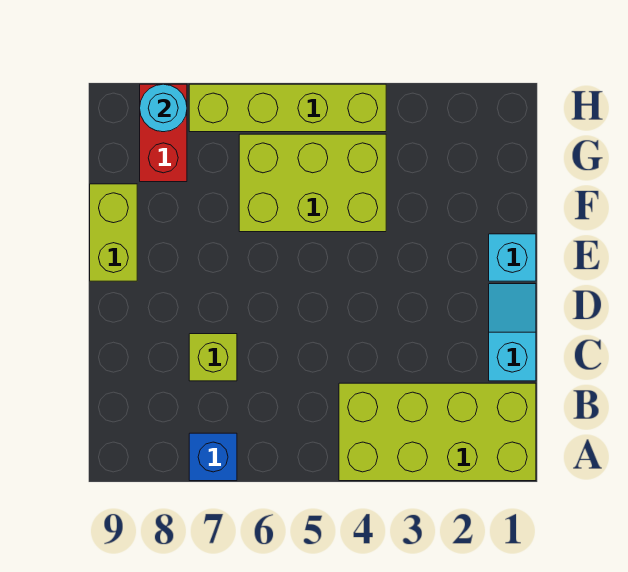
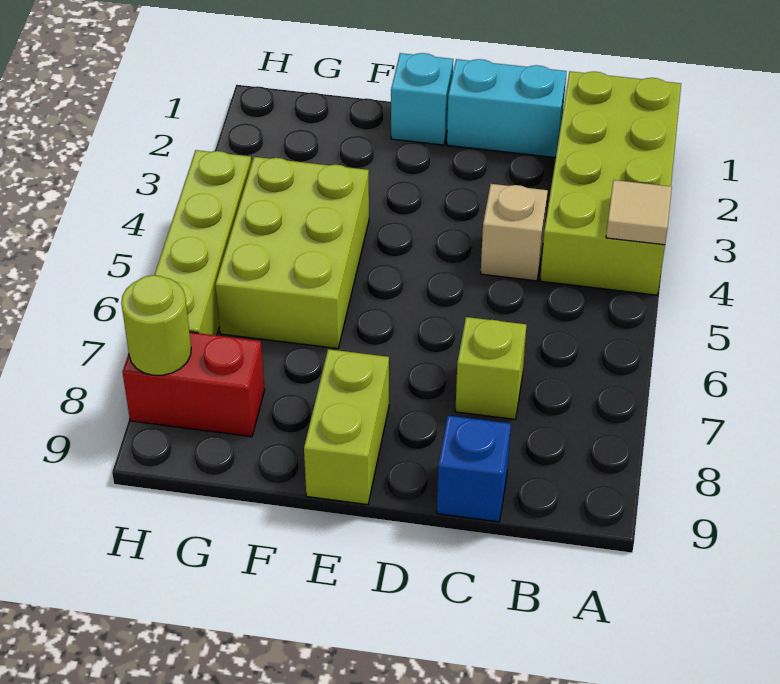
none -> tan tile A4 level 2
blue brick A7 level 1 -> blue brick C9 level 1
cyan slope C1:D1 level 1 top C -> cyan brick C1:D1 level 1
none -> tan brick C4 level 1
lime brick E9:F9 level 1 -> lime brick E8:E9 level 1
cyan round brick H8 level 2 -> lime round brick H8 level 2

